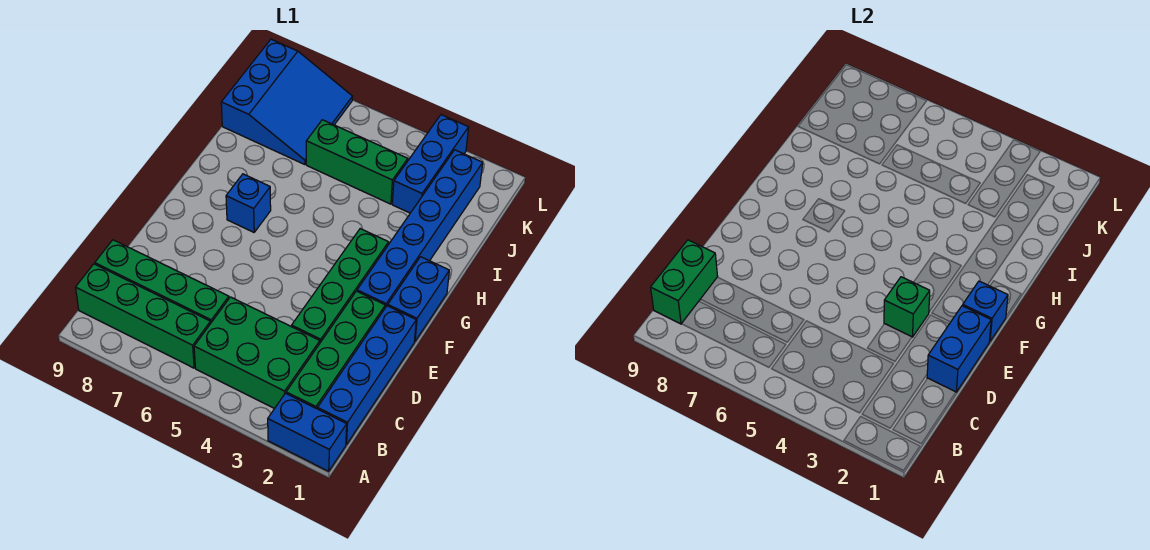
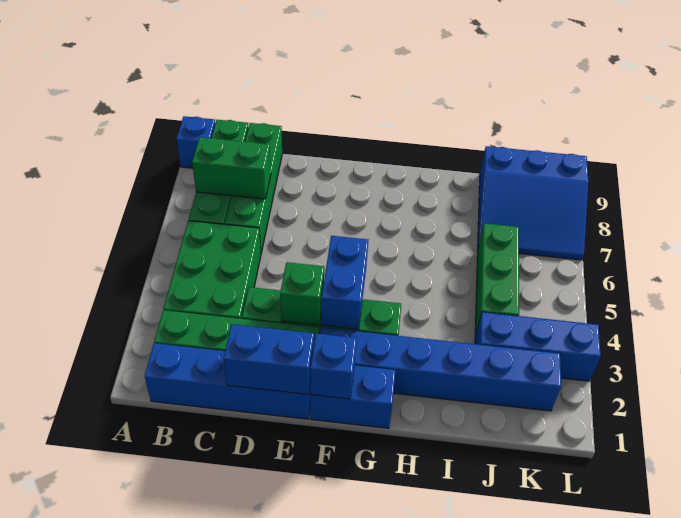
blue brick A1:A2 level 1 -> blue brick F3:F4 level 2
green brick B9:C9 level 2 -> green brick B7:C7 level 2
blue brick G7 level 1 -> blue brick A9 level 1

